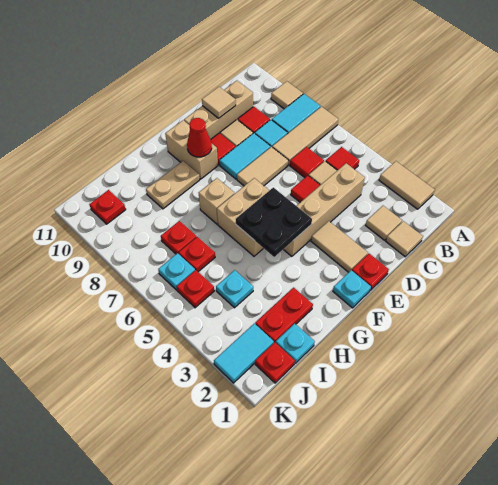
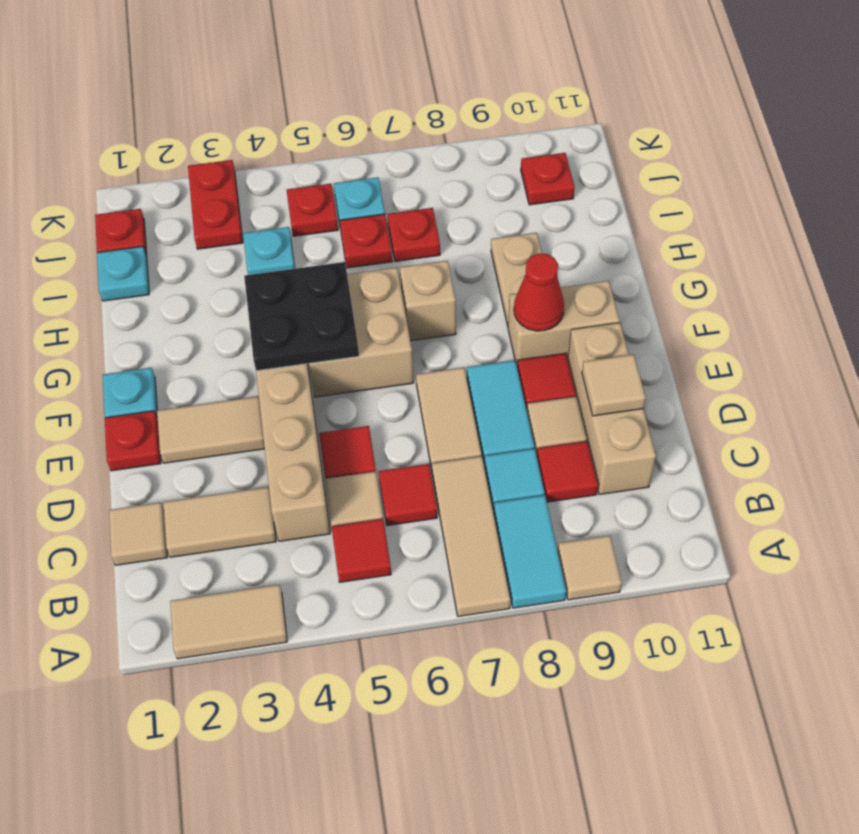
tan tile C2 level 1 -> tan tile C2:C3 level 1
red plate H2:I2 level 1 -> red plate J3:K3 level 1
cyan tile J2:K2 level 1 -> none

